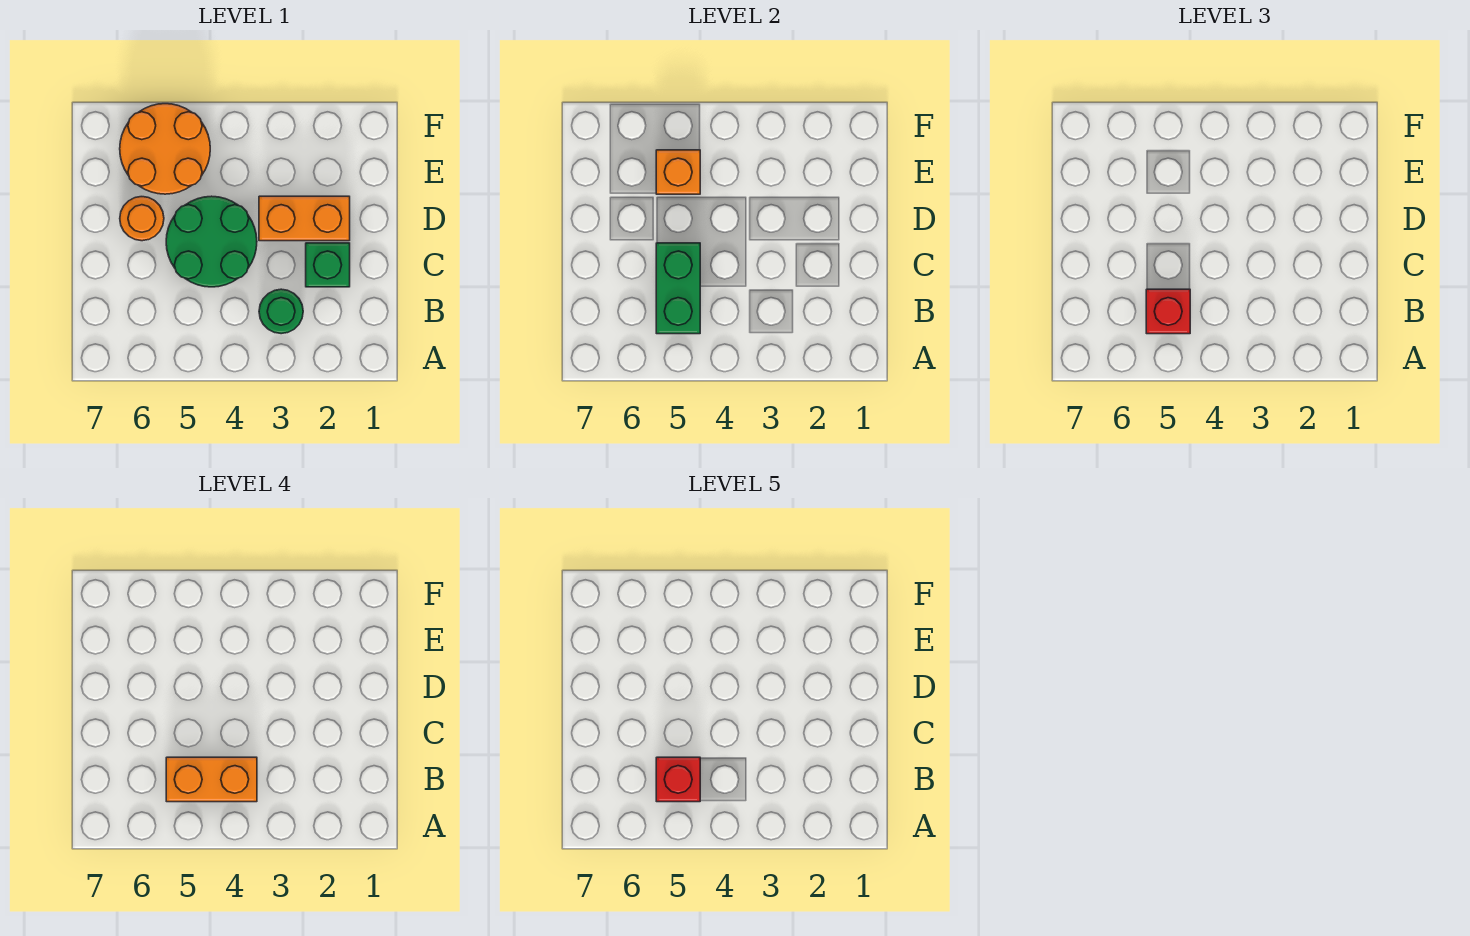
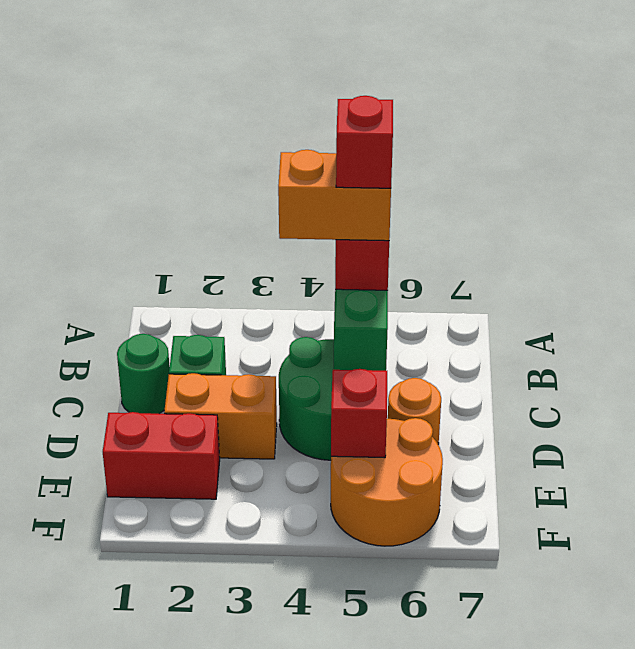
green round brick B3 level 1 -> green round brick C1 level 1
none -> red brick E1:E2 level 1
orange brick E5 level 2 -> red brick E5 level 2

